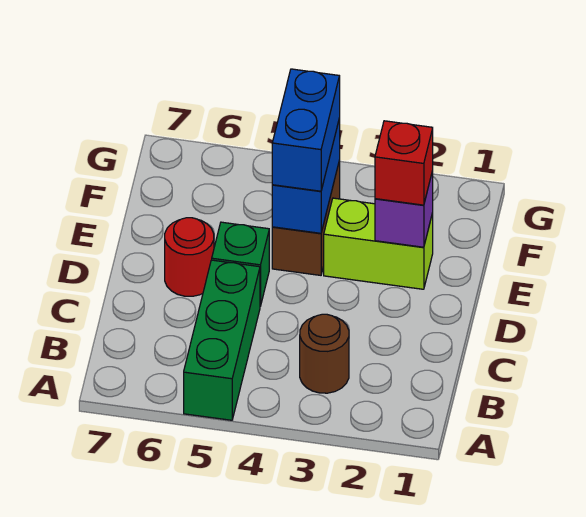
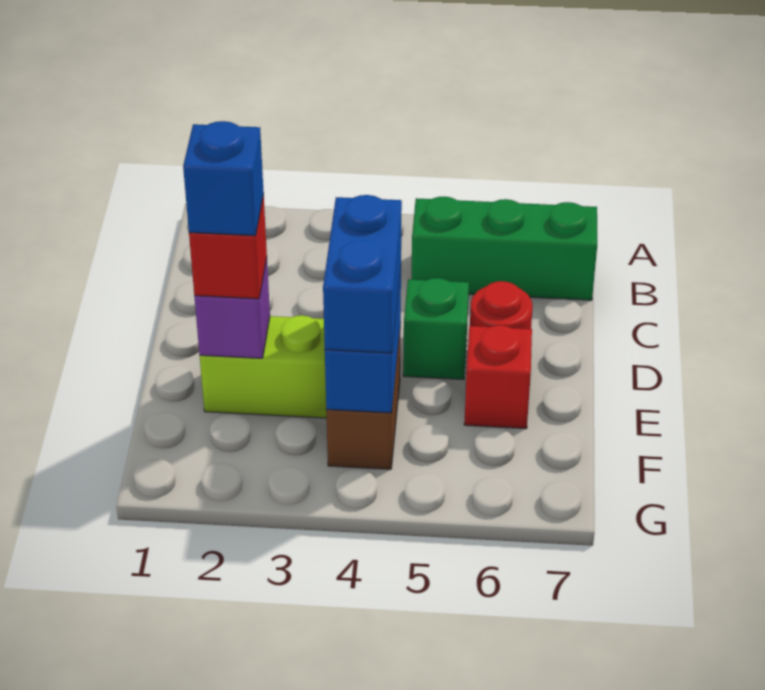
green brick A5:C5 level 1 -> green brick B5:B7 level 1
brown round brick B3 level 1 -> none
none -> blue brick E2 level 4
none -> red brick E6 level 1

